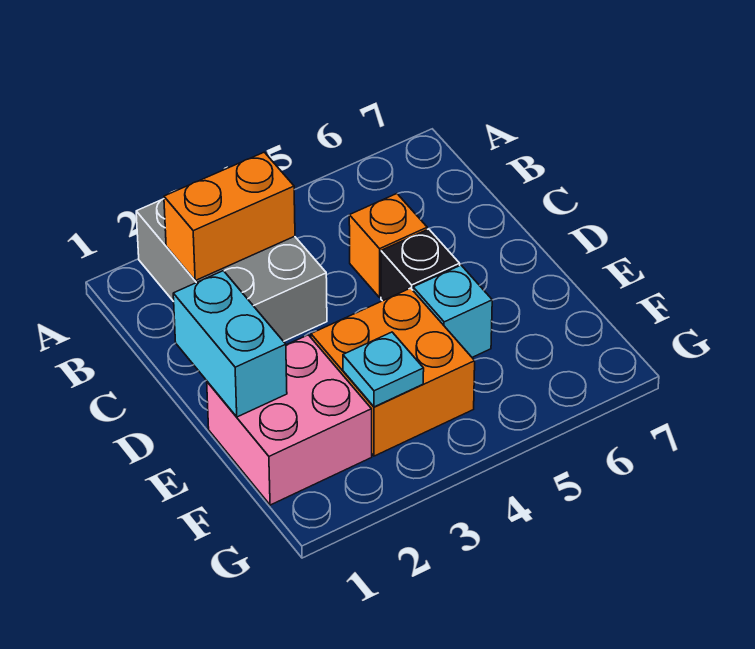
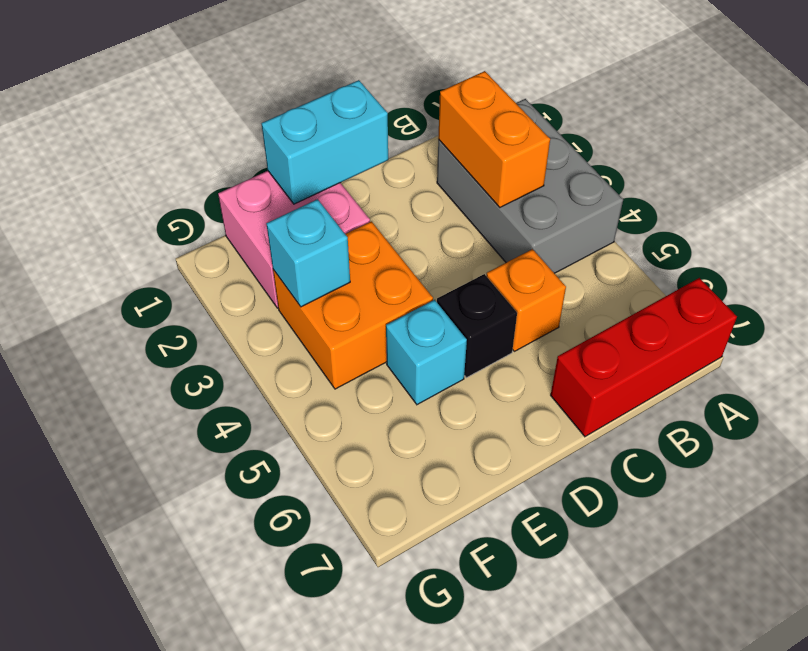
grey brick A2:C3 level 1 -> grey brick A2:B4 level 1
none -> red brick A7:C7 level 1
cyan plate F3 level 2 -> cyan brick F3 level 2

